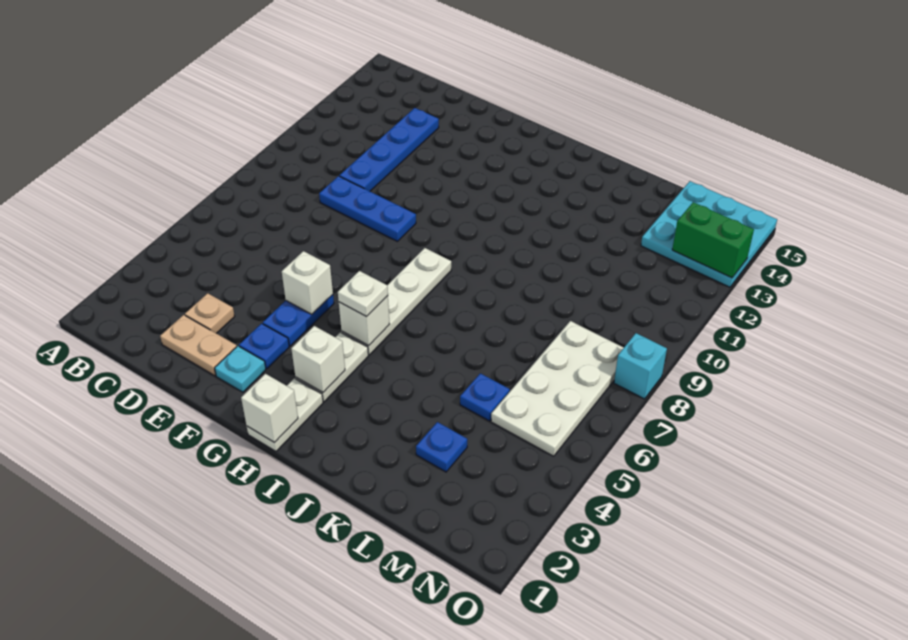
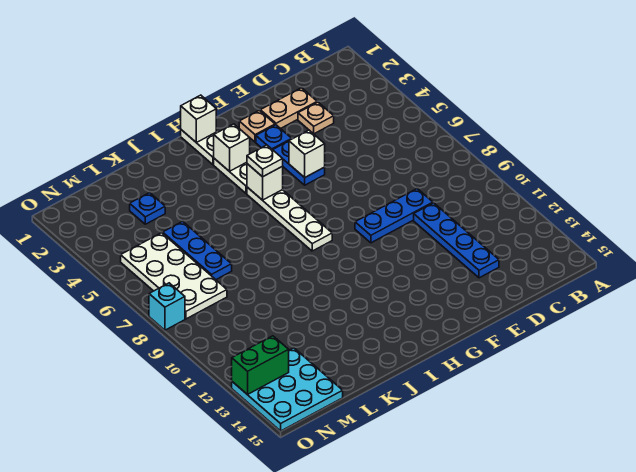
cyan plate F2 level 1 -> tan plate F2 level 1
blue plate L5 level 1 -> blue plate L5:L7 level 1

